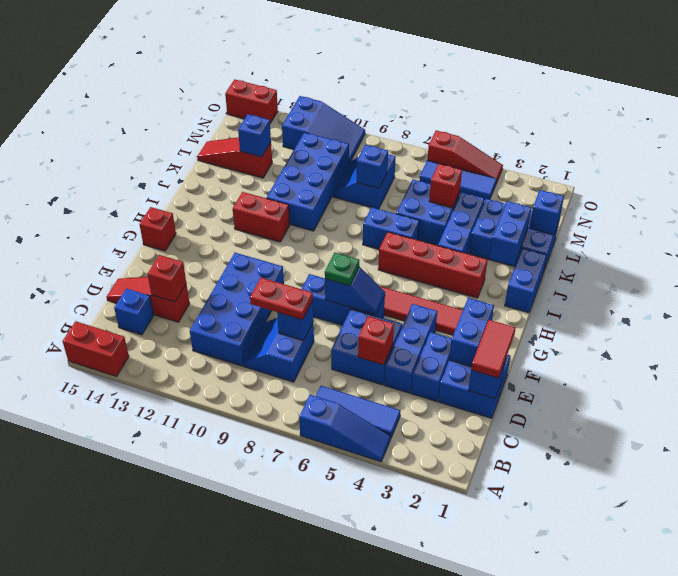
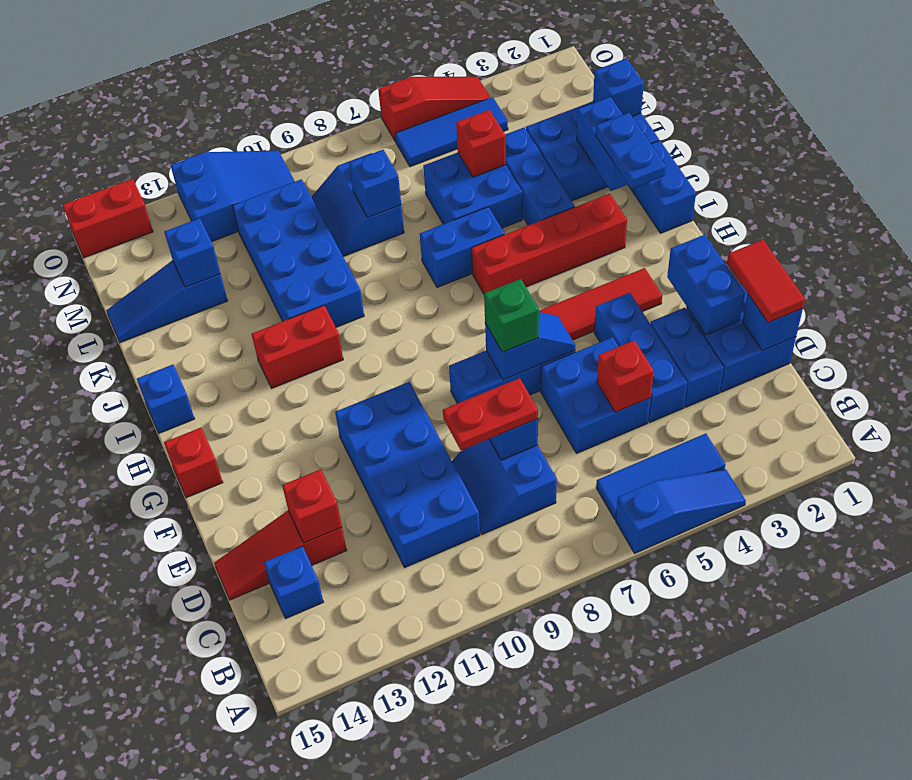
red brick A14:A15 level 1 -> none
green plate F7 level 3 -> green brick F7 level 3
none -> blue plate I2:J2 level 3
none -> blue brick I15 level 1
red slope L13:L15 level 1 top 13 -> blue slope L13:L15 level 1 top 13

